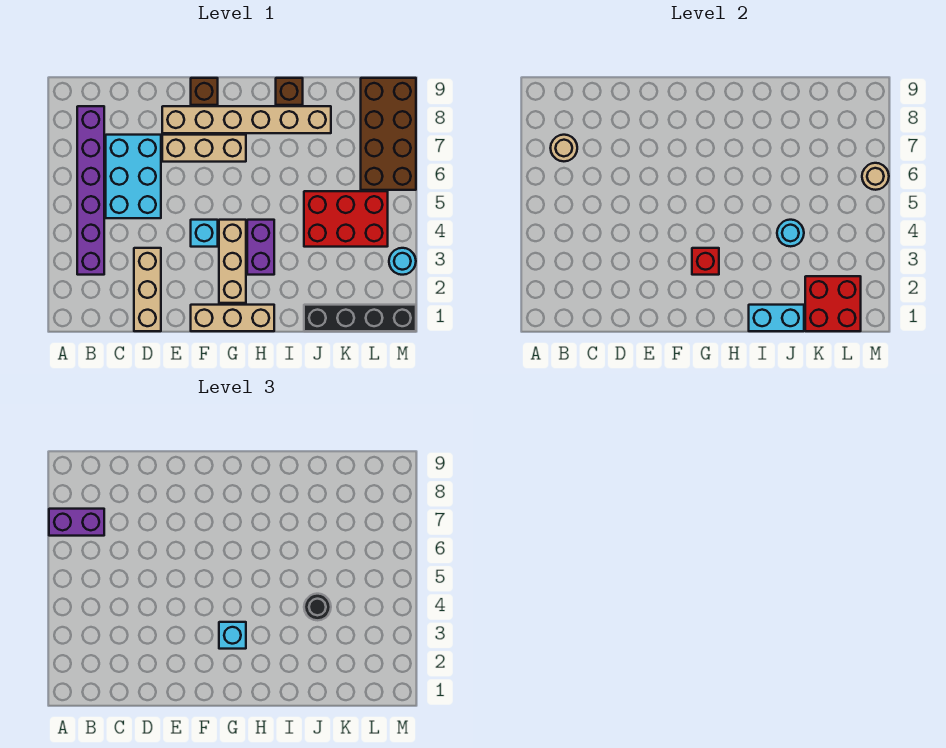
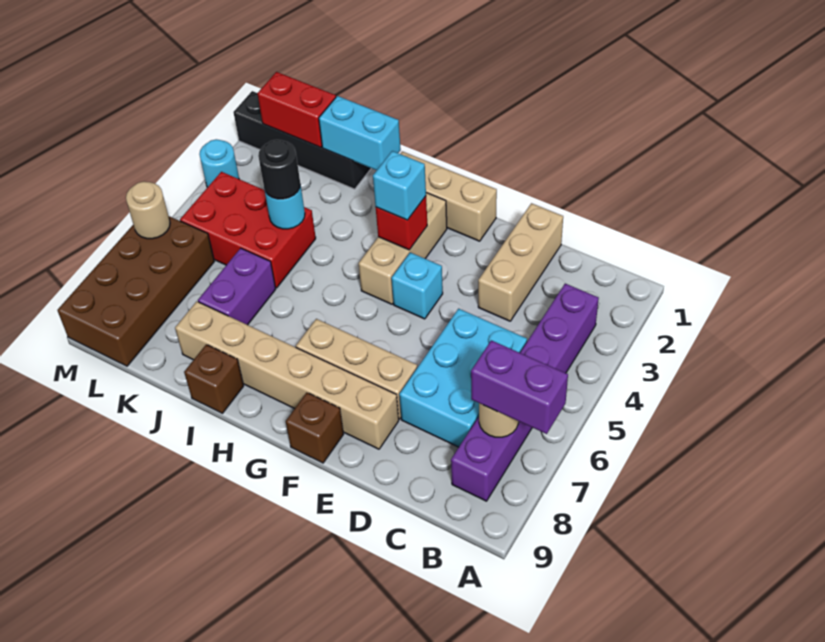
purple brick H3:H4 level 1 -> purple brick J6:J7 level 1
red brick K1:L2 level 2 -> red brick K1:L1 level 2

